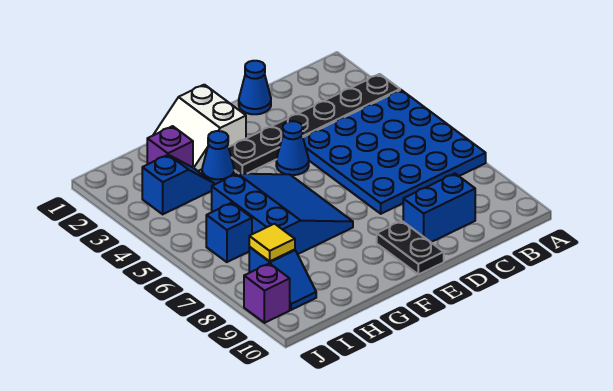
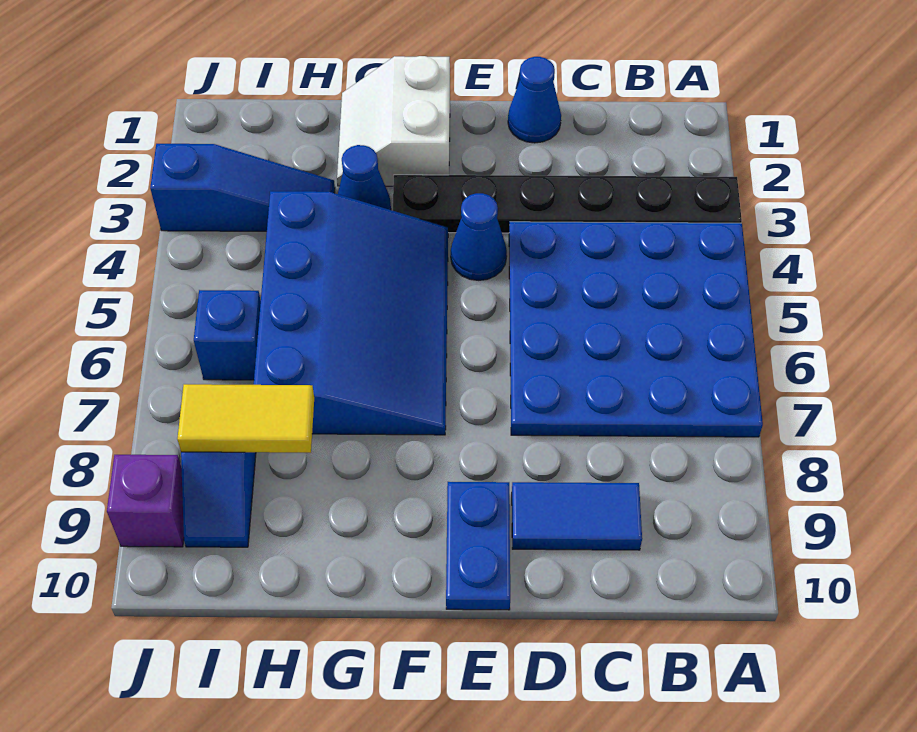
blue brick C9:D9 level 1 -> blue tile C9:D9 level 1
black plate E9:E10 level 1 -> blue plate E9:E10 level 1
blue slope F5:H7 level 1 top H -> blue slope F4:H7 level 1 top H
purple brick H2 level 1 -> none
blue slope H3:I3 level 1 top I -> blue slope H3:J3 level 1 top J
yellow tile I8 level 2 -> yellow tile H8:I8 level 2

